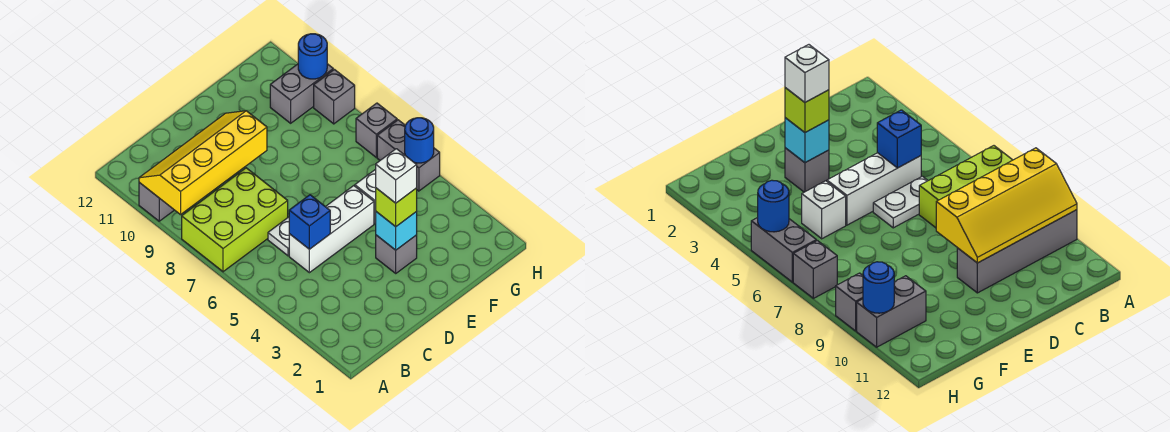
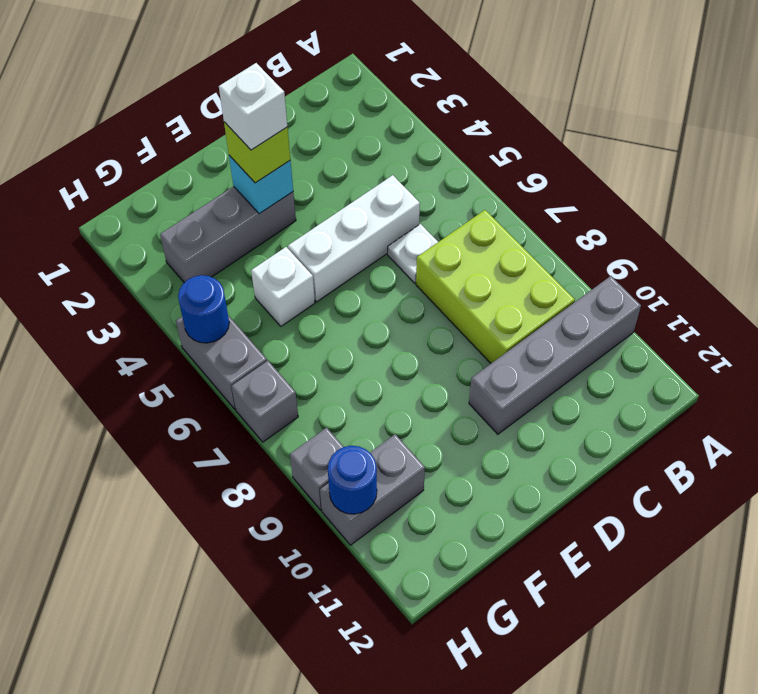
lime brick A7:C8 level 1 -> lime brick B7:C9 level 1
yellow slope A9:D10 level 2 top 9 -> none
blue brick C5 level 2 -> none
white plate C6:D6 level 1 -> white plate C6 level 1
grey brick E3 level 1 -> grey brick E3:G3 level 1

